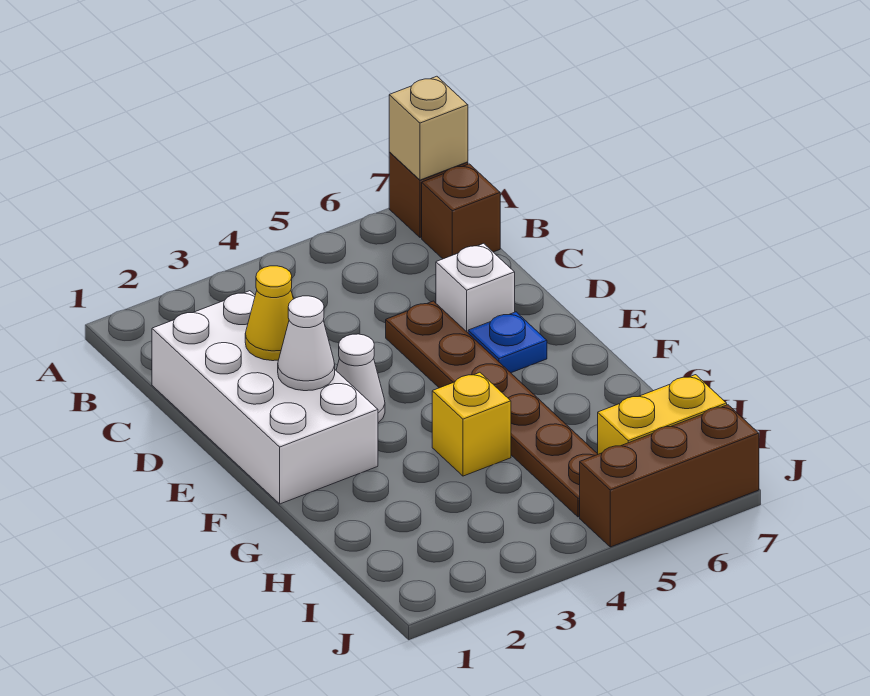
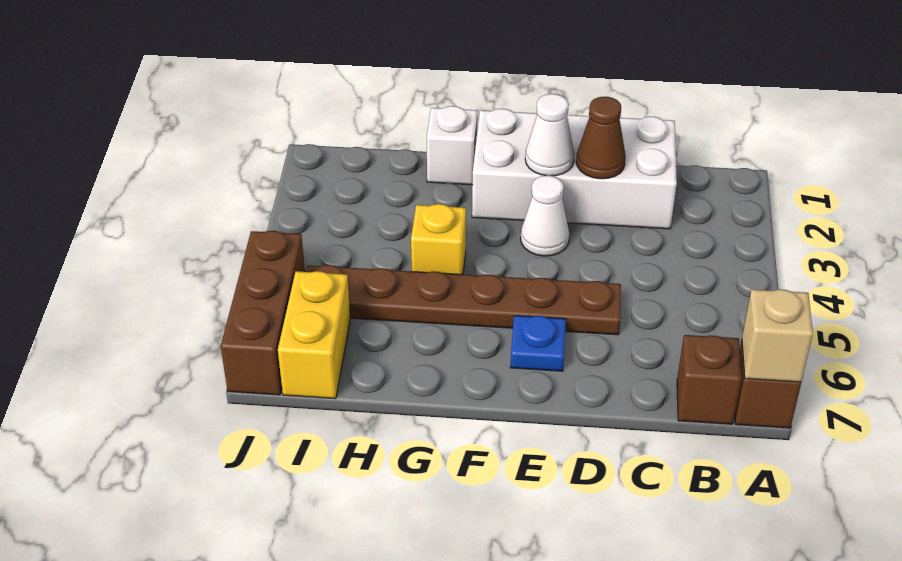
yellow cone D2 level 2 -> brown cone D2 level 2
white brick D6 level 1 -> white brick G1 level 1

